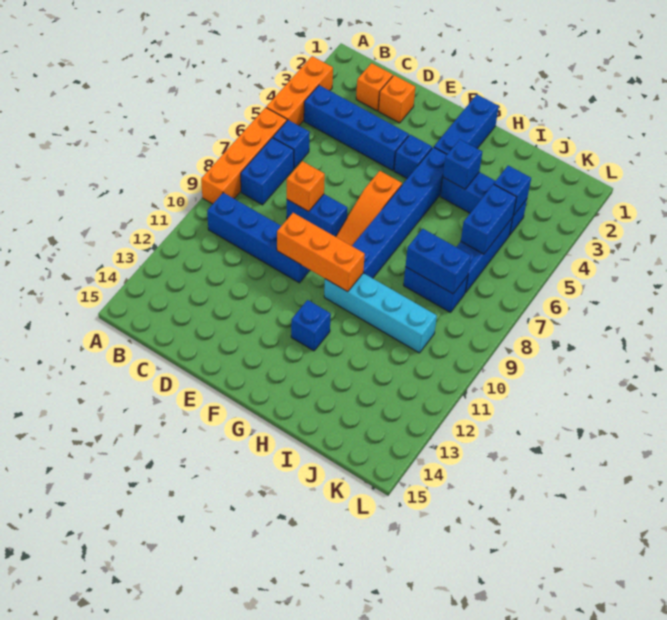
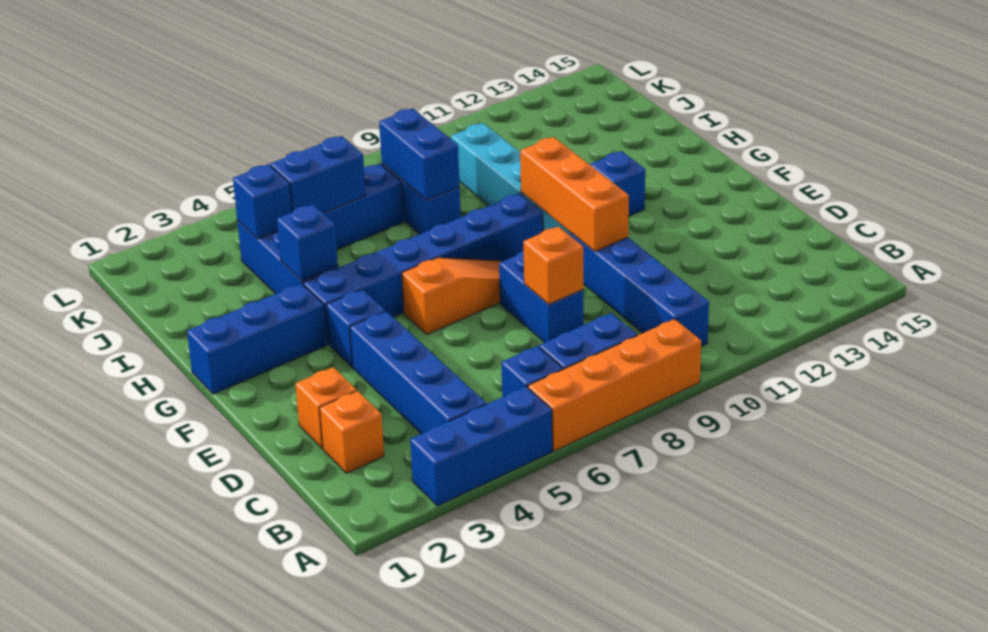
orange brick A3:A5 level 1 -> blue brick A3:A5 level 1

